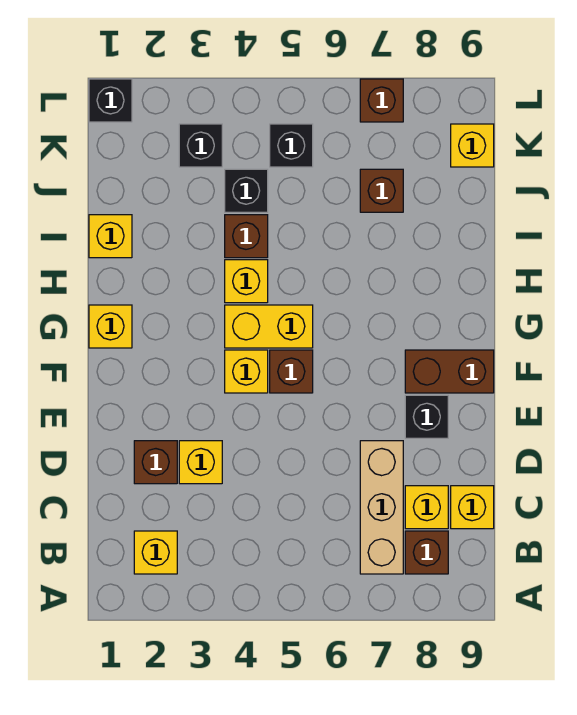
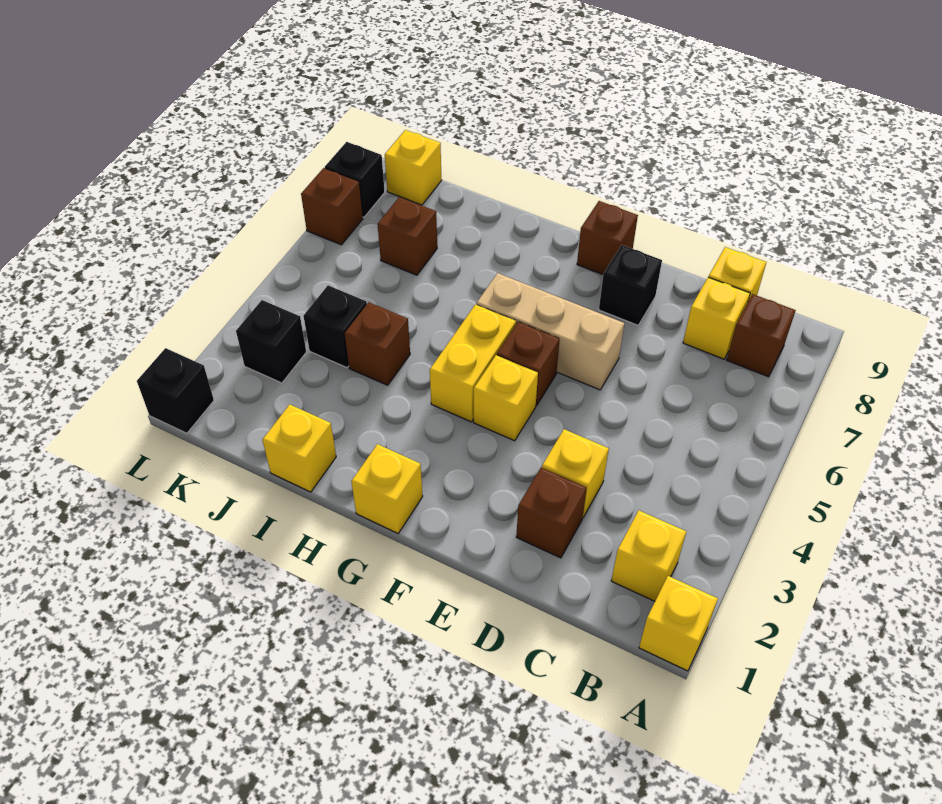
tan brick B7:D7 level 1 -> tan brick E6:G6 level 1
brown brick F8:F9 level 1 -> brown brick F9 level 1
yellow brick H4 level 1 -> yellow brick A1 level 1
black brick K5 level 1 -> black brick L8 level 1

